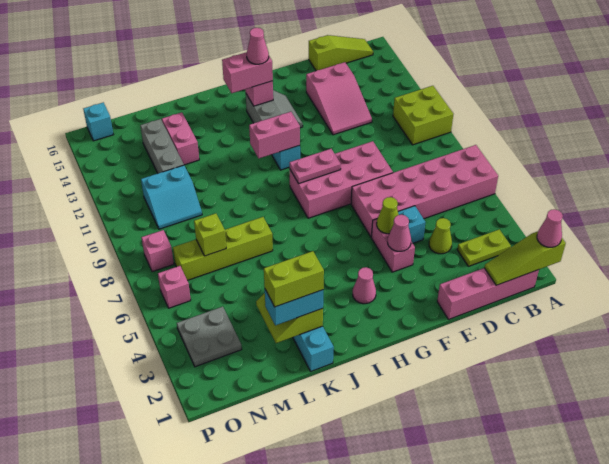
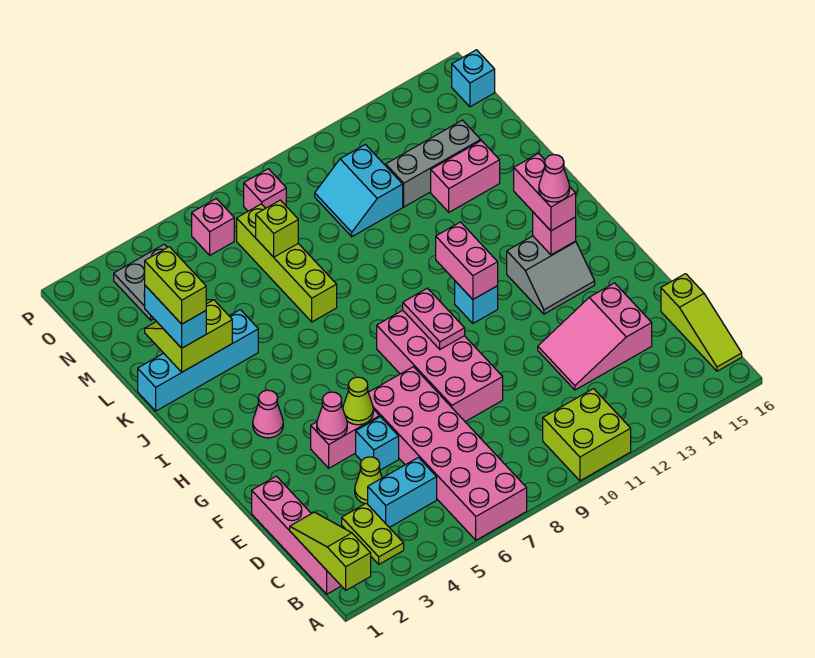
pink cone A1 level 3 -> none
none -> cyan brick C4:C5 level 1

